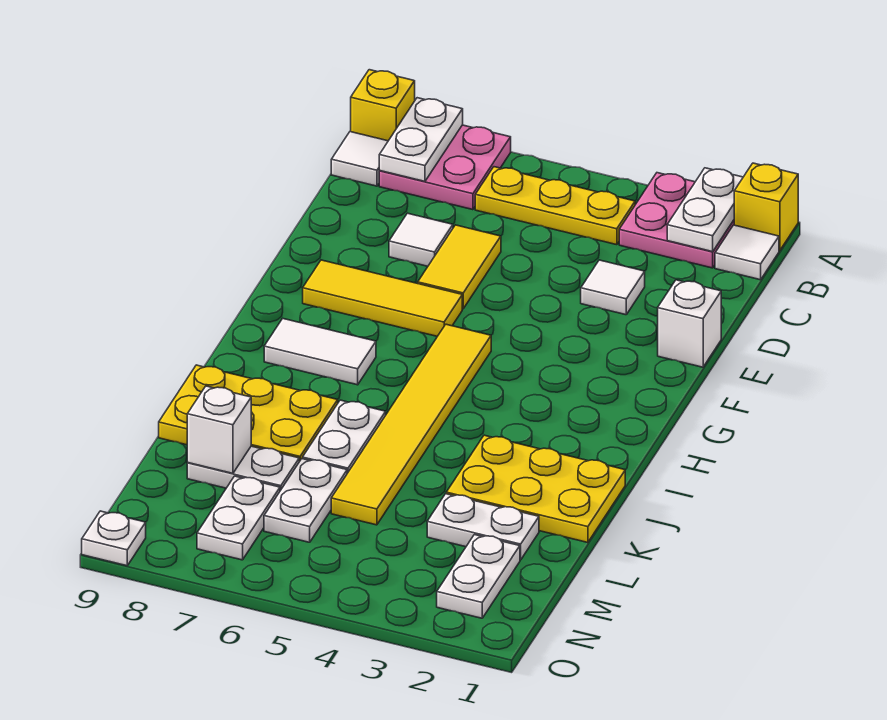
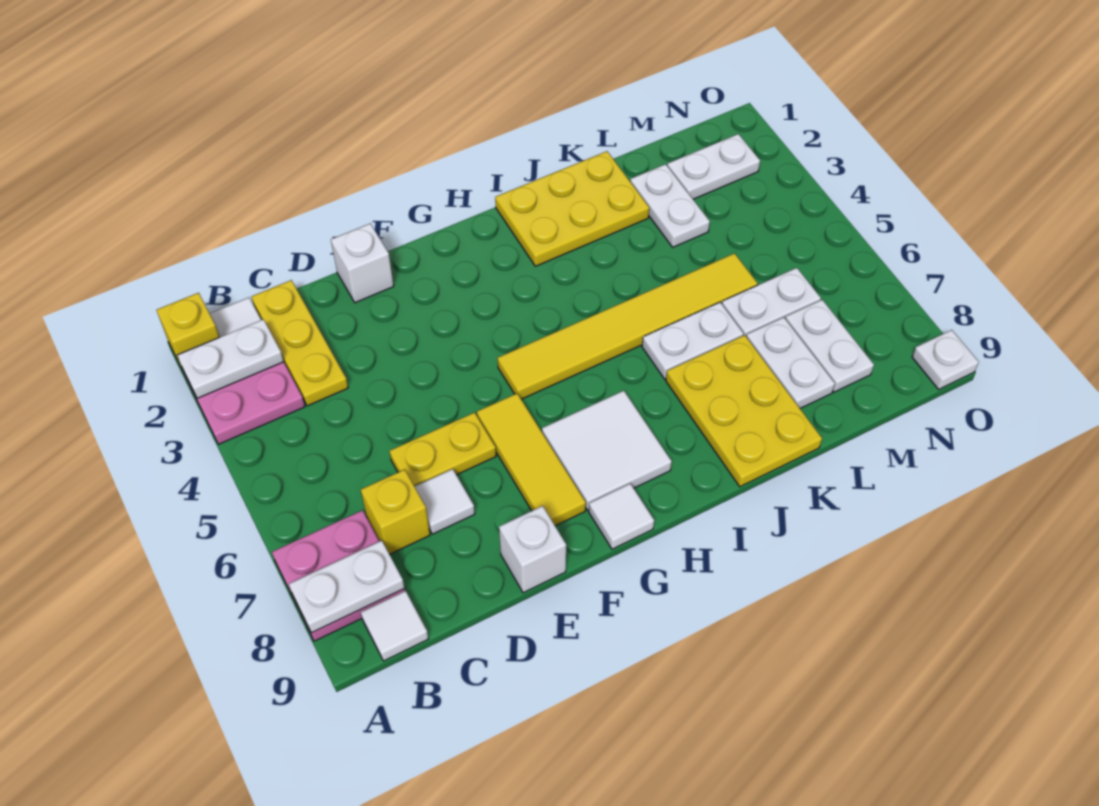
yellow brick A9 level 1 -> yellow brick C7 level 1
yellow plate B4:B6 level 1 -> yellow plate C1:C3 level 1
white tile D3 level 1 -> white tile G9 level 1
yellow tile D6:E6 level 1 -> yellow plate D6:E6 level 1
white tile H7:H8 level 1 -> white tile G7:H8 level 1
yellow plate J1:K3 level 1 -> yellow plate I1:K2 level 1
white brick L8 level 2 -> white brick E9 level 1
white plate M7:N7 level 1 -> white plate M7:M8 level 1

